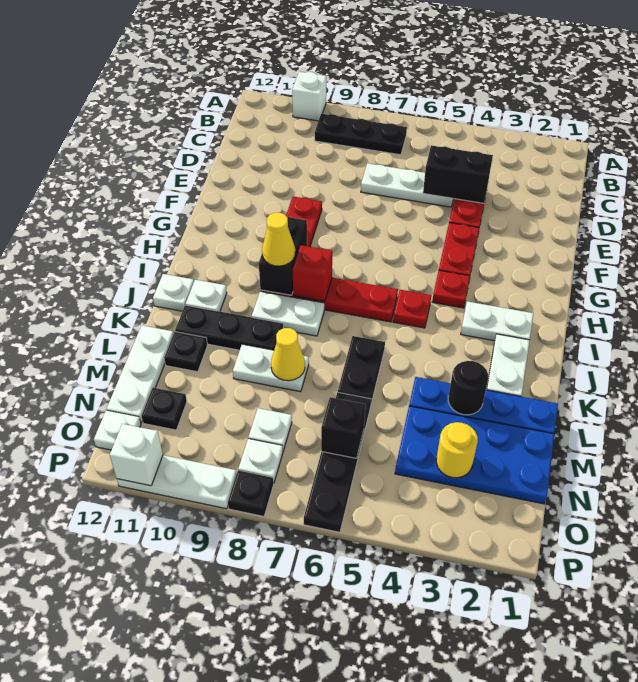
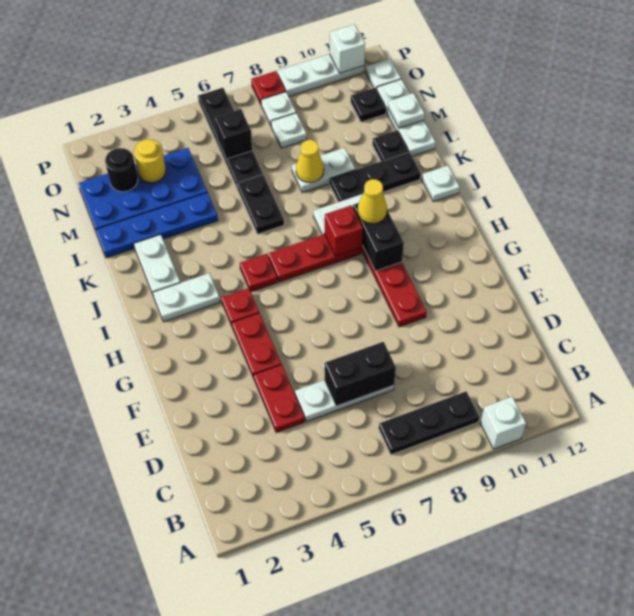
black brick D4:D5 level 2 -> black brick D6:D7 level 2
white plate J11 level 1 -> white plate M12 level 2
black round brick L3 level 2 -> black round brick N2 level 2
black plate P8 level 1 -> red plate P8 level 1

